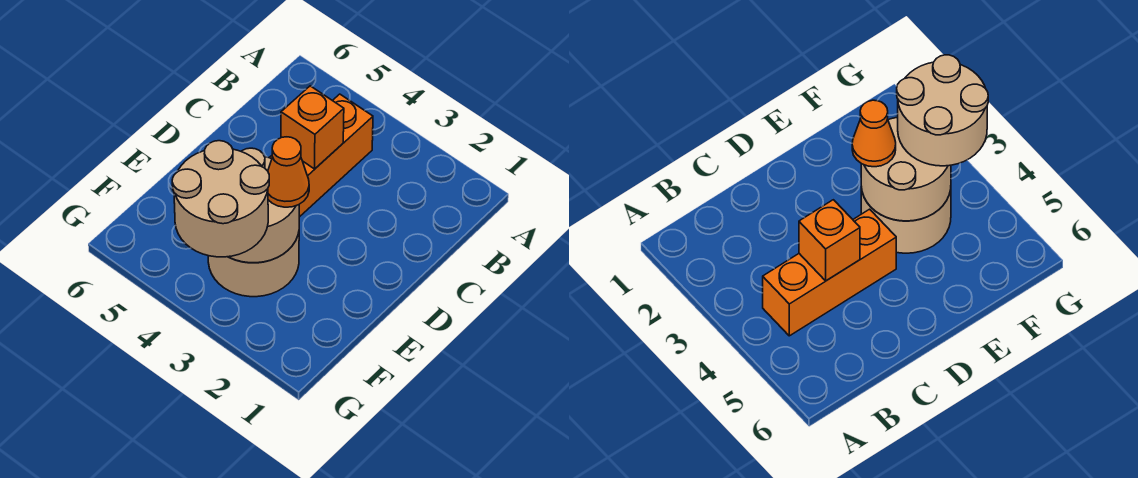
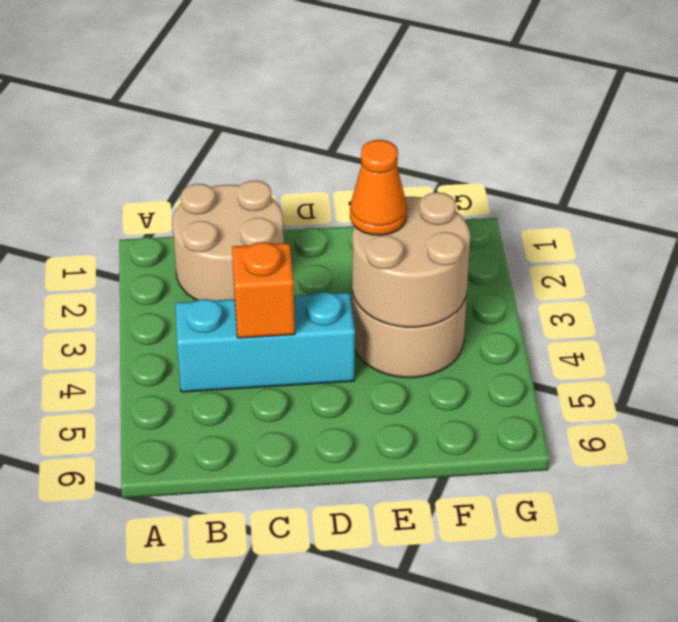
orange brick B4:D4 level 1 -> cyan brick B4:D4 level 1
tan round brick F3:G4 level 3 -> tan round brick B1:C2 level 1

